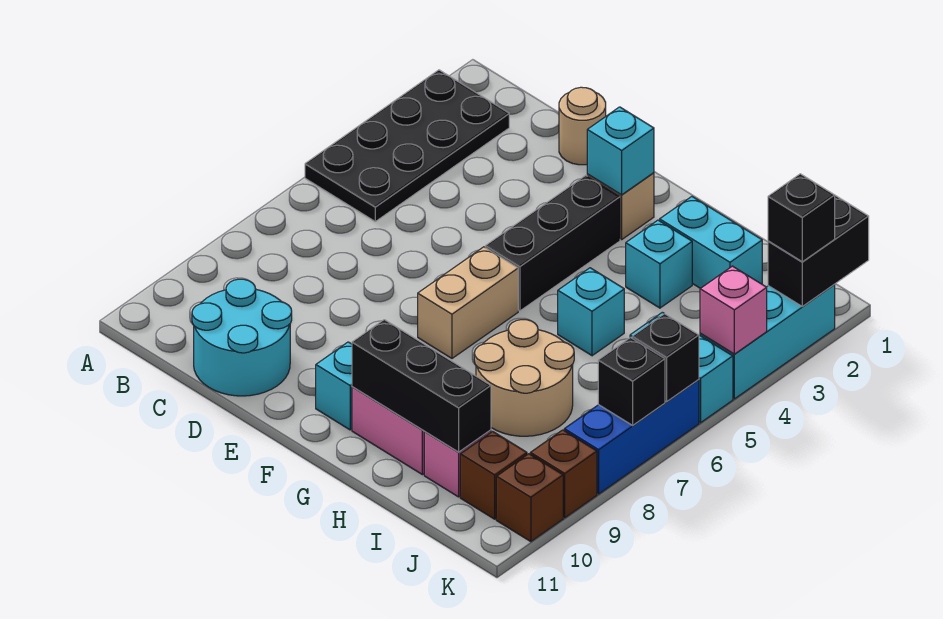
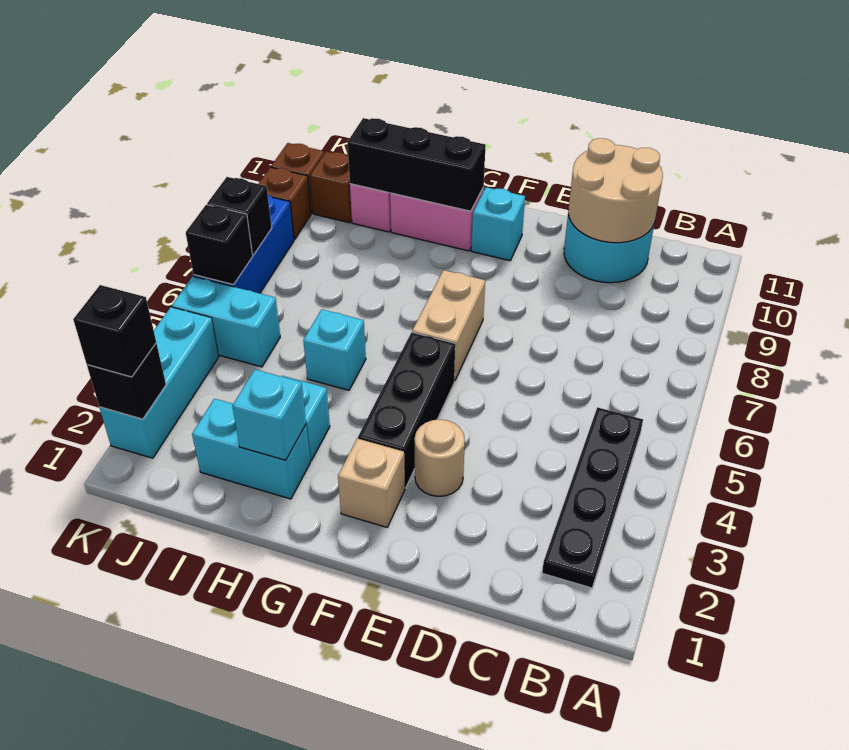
black plate A2:B5 level 1 -> black plate B2:B5 level 1
tan round brick D1 level 1 -> tan round brick E3 level 1
cyan brick F2 level 2 -> cyan brick H2 level 2
tan round brick H7:I8 level 1 -> tan round brick C10:D11 level 2
black brick K1:K2 level 2 -> black brick K2 level 2
pink brick K4 level 2 -> none

